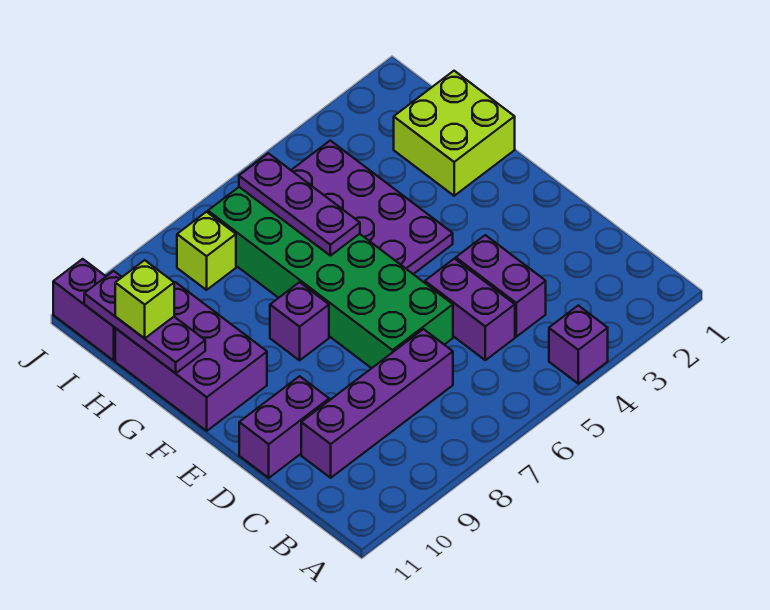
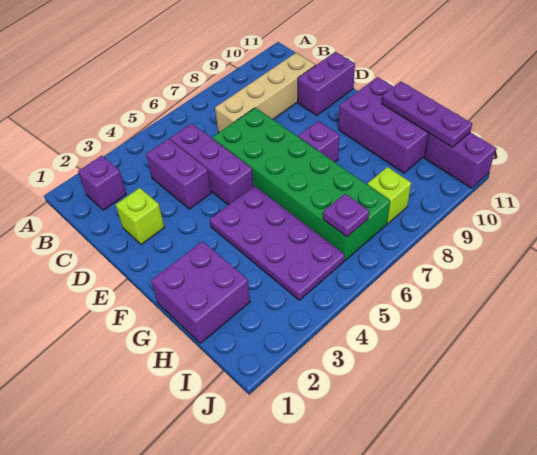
purple brick A4 level 1 -> purple brick B2 level 1
purple brick C5:D5 level 1 -> purple brick C5:E5 level 1
purple brick C7:C10 level 1 -> tan brick C7:C10 level 1
lime brick G1:H2 level 1 -> purple brick G1:H2 level 1
purple plate G6:I6 level 2 -> purple plate I6 level 2
lime brick H11 level 3 -> lime brick D2 level 1

